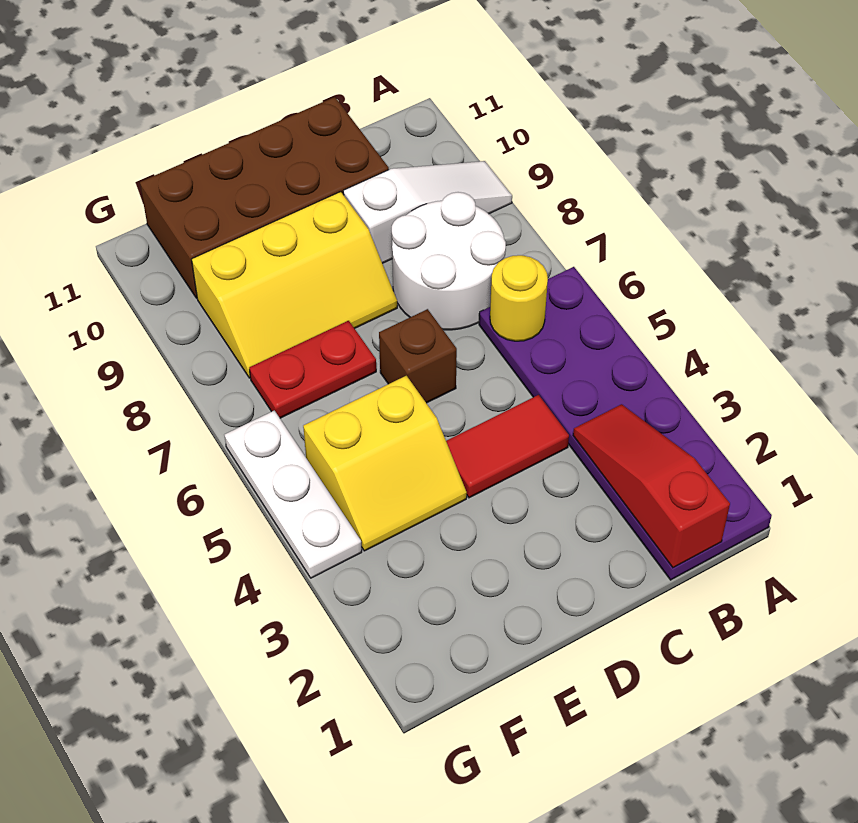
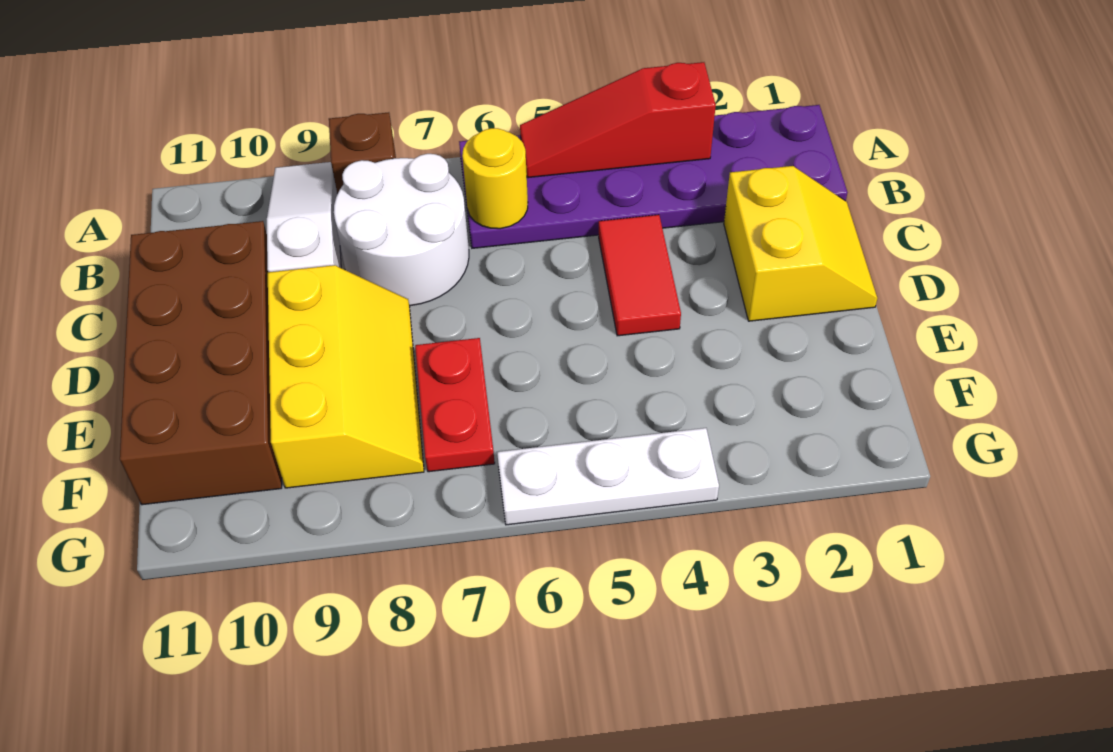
red slope B1:B3 level 2 top 1 -> red slope A3:A5 level 2 top 3
brown brick D6 level 1 -> brown brick A8 level 1
yellow slope E4:F5 level 1 top 5 -> yellow slope C1:D2 level 1 top 2

